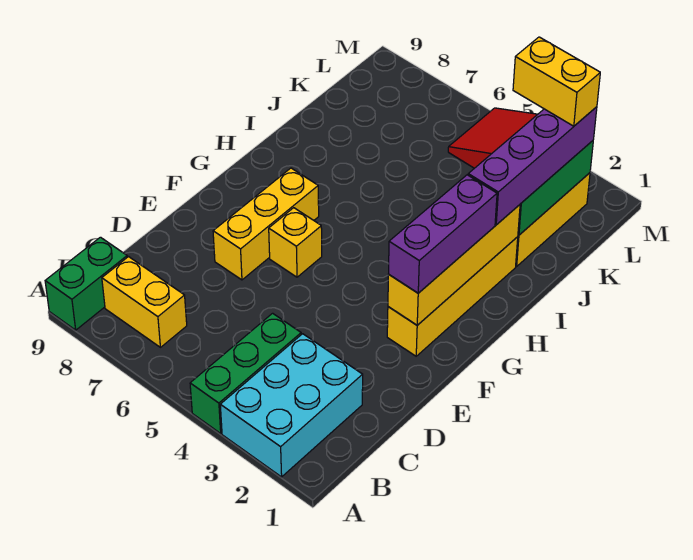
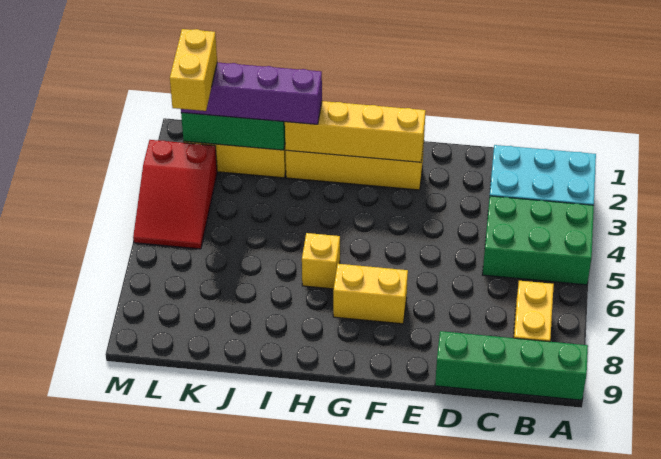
green brick A4:C4 level 1 -> green brick A4:C5 level 1
green brick A9:B9 level 1 -> green brick A9:D9 level 1
yellow brick E7:G7 level 1 -> yellow brick F7:G7 level 1
purple brick F2:H2 level 3 -> none
yellow brick F6 level 1 -> yellow brick H6 level 1

